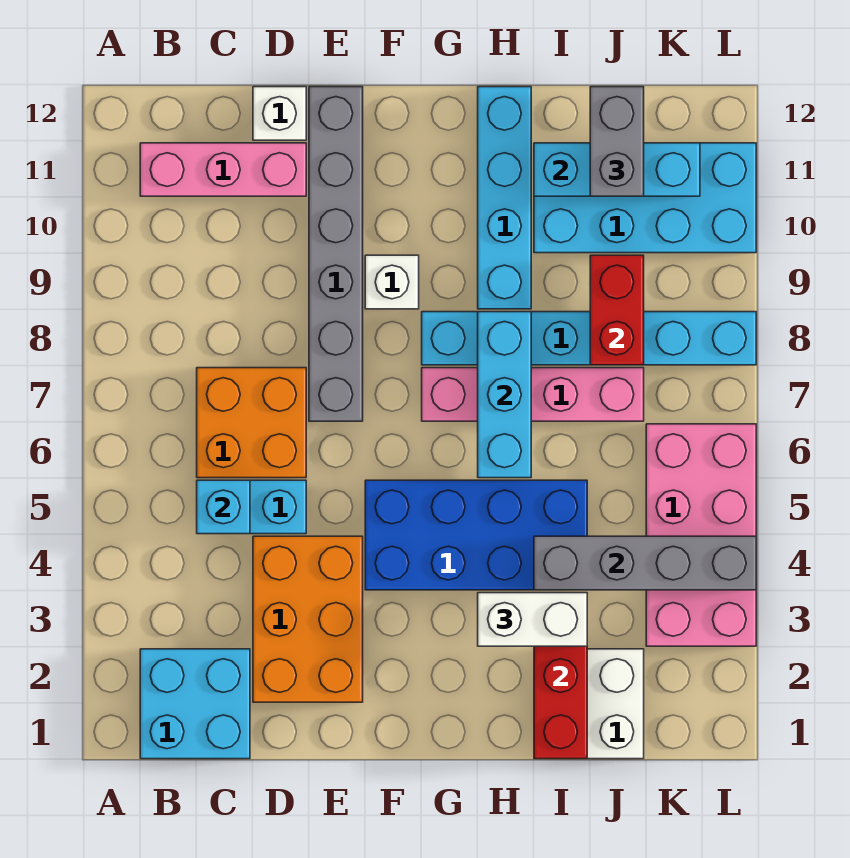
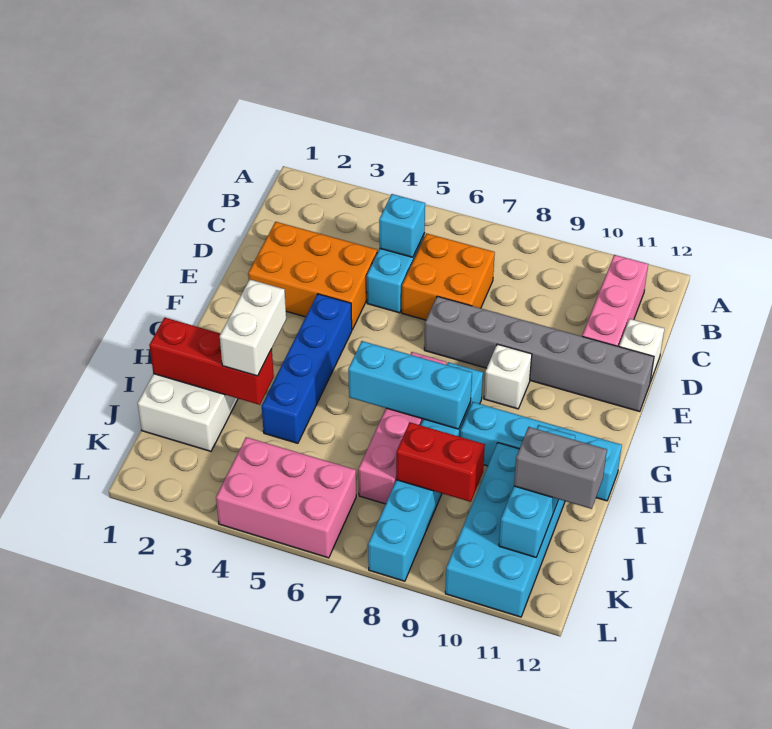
cyan brick B1:C2 level 1 -> none
blue brick F4:I5 level 1 -> blue brick F4:I4 level 1
grey brick I4:L4 level 2 -> none
pink brick K3:L6 level 1 -> pink brick K4:L6 level 1

